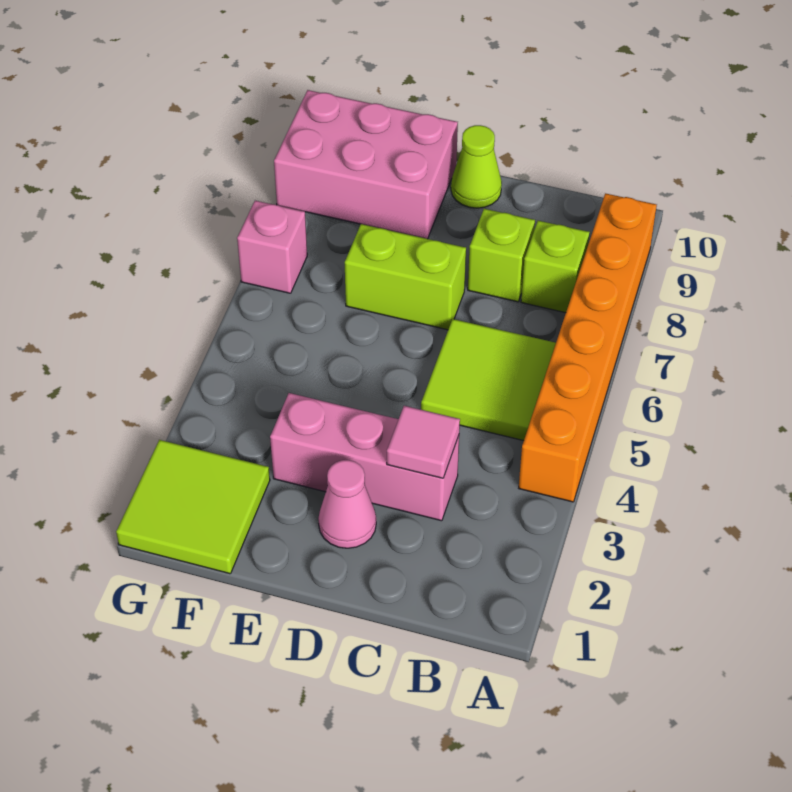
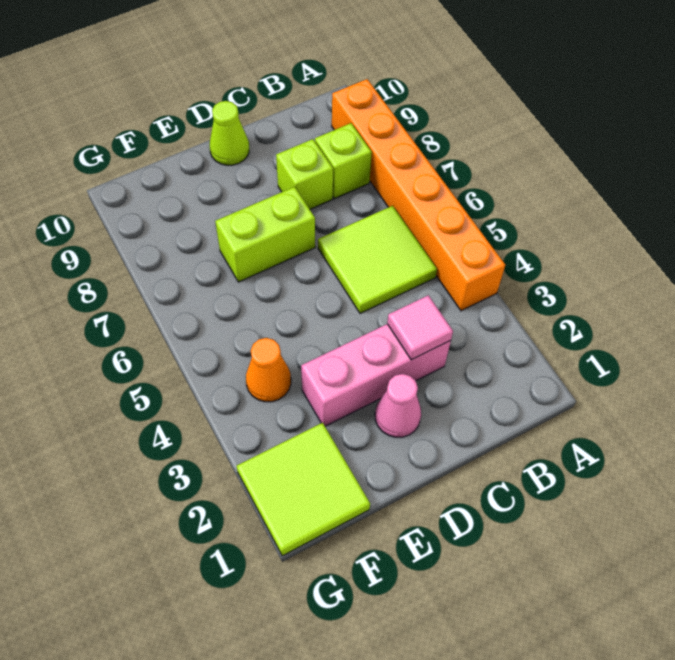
pink brick E9:G10 level 1 -> none
none -> orange cone F4 level 1
pink brick G7 level 1 -> none

